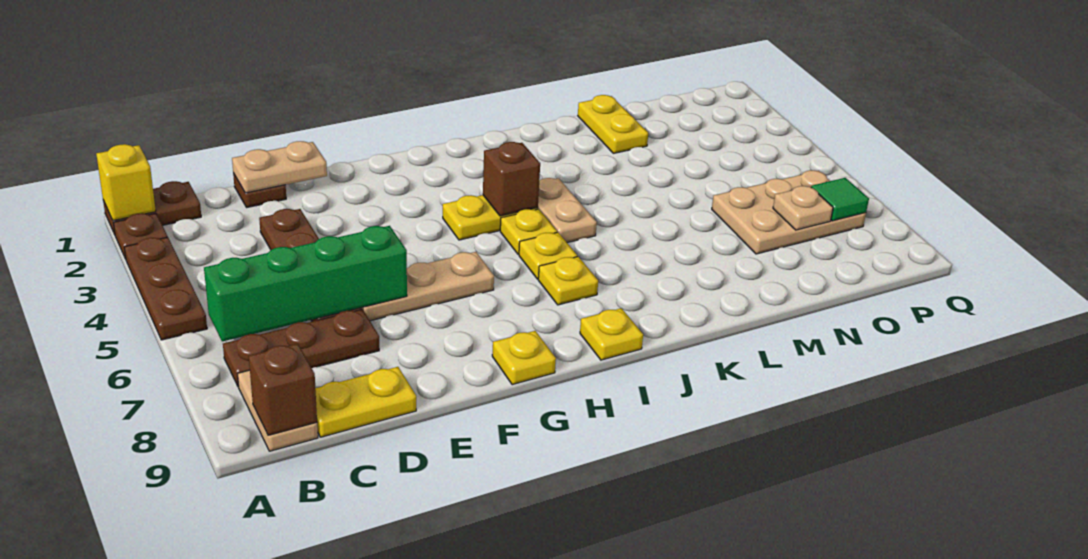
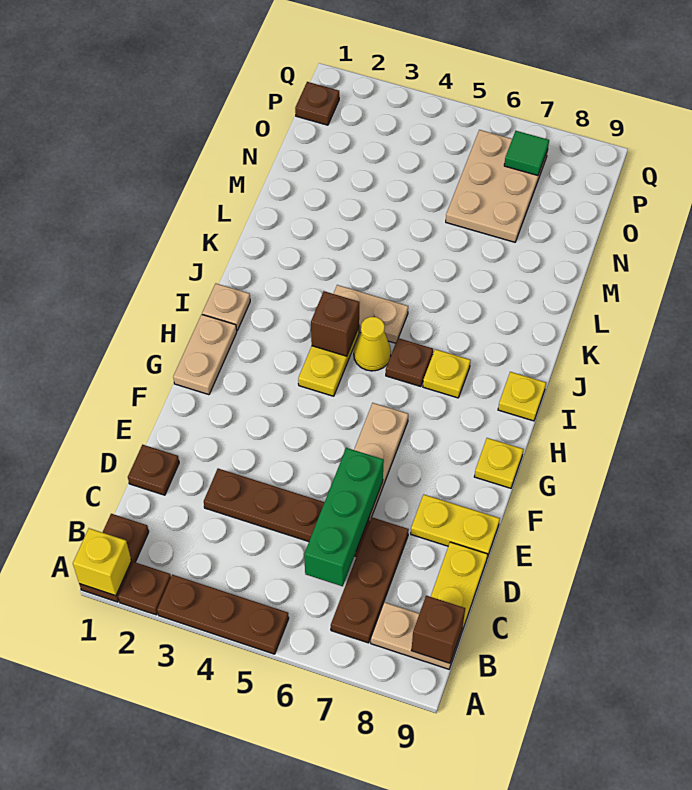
green brick B6:E6 level 2 -> green brick C6:E6 level 2
tan plate D1:E1 level 2 -> tan plate G1:H1 level 1
yellow plate I5 level 1 -> yellow cone I5 level 1
yellow plate I6 level 1 -> brown plate I6 level 1
yellow plate M1:M2 level 1 -> yellow plate E8:E9 level 1
tan plate O7 level 2 -> tan plate I1 level 1
none -> brown plate P1 level 1

